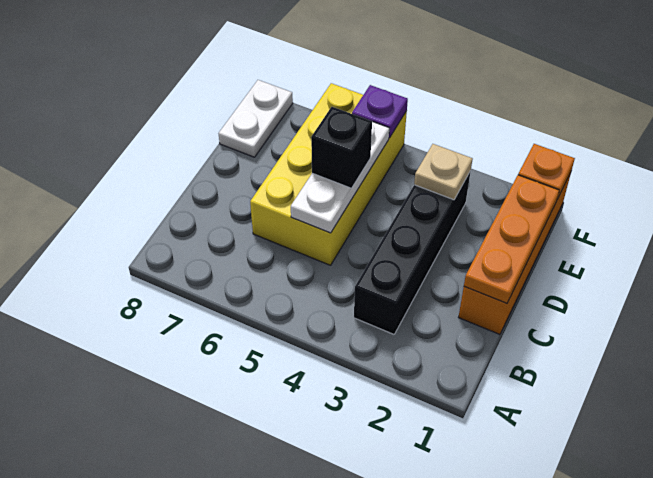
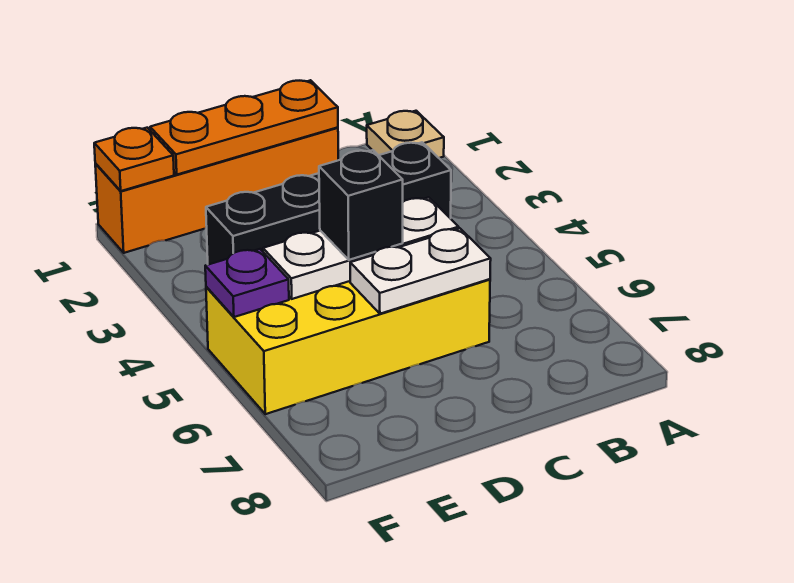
tan plate E3 level 2 -> tan plate A1 level 1
white plate E8:F8 level 1 -> white plate C6:D6 level 2

